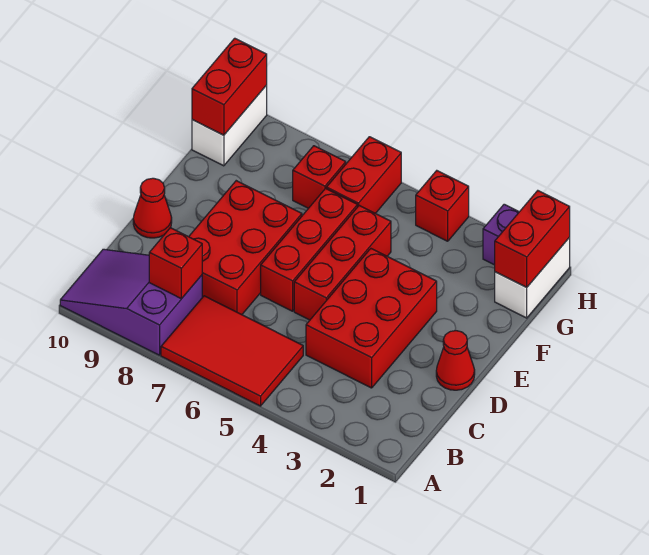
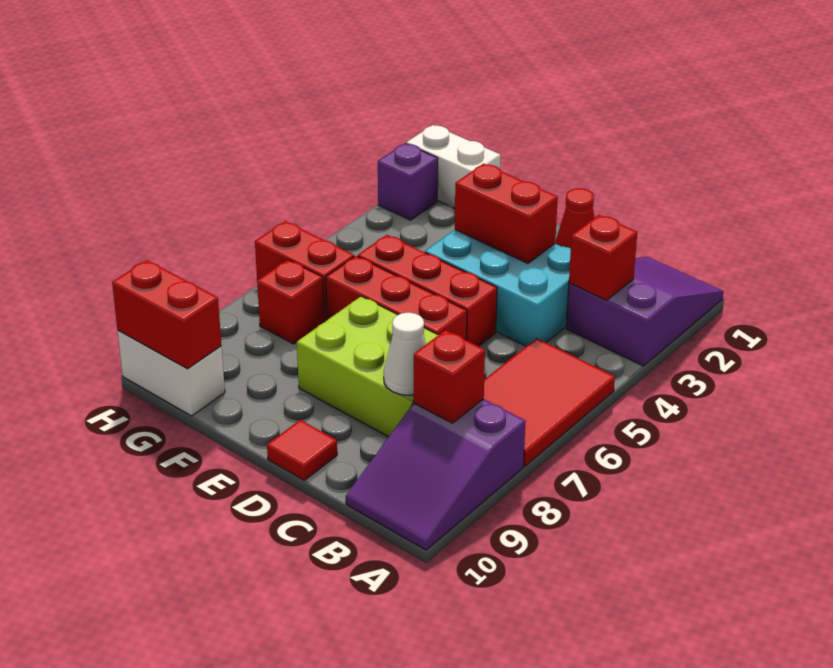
none -> purple slope A1:B3 level 1 top 3
red brick C3:E4 level 1 -> cyan brick C3:E4 level 1
red brick C7:E8 level 1 -> lime brick C7:E8 level 1
none -> white cone C8 level 2
red cone D10 level 1 -> red tile D10 level 1
red brick G1:H1 level 2 -> red brick D3:E3 level 2
red brick H4 level 1 -> red brick B3 level 2

